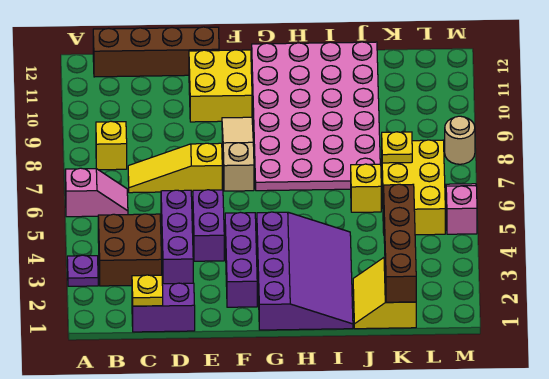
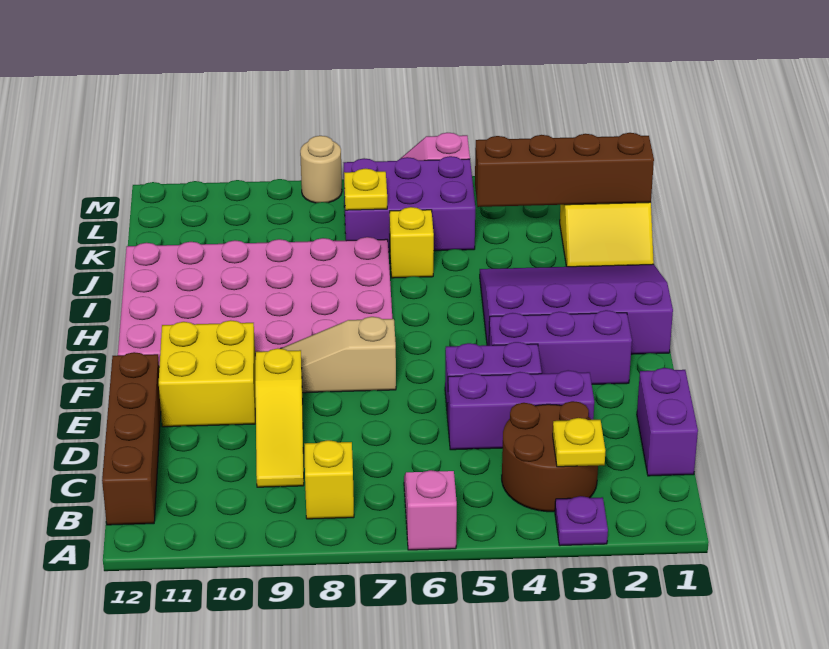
brown brick B3:C4 level 1 -> brown round brick B3:C4 level 1
yellow plate C1 level 2 -> yellow plate B3 level 2
yellow slope C7:E7 level 1 top E -> yellow slope C9:E9 level 1 top E
yellow brick K5:L7 level 1 -> purple brick K5:L7 level 1

